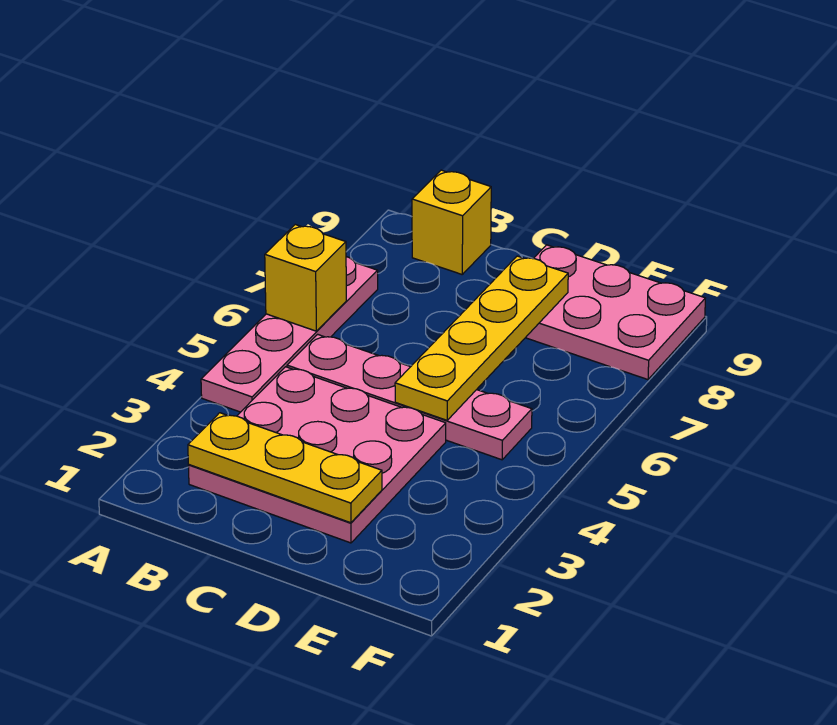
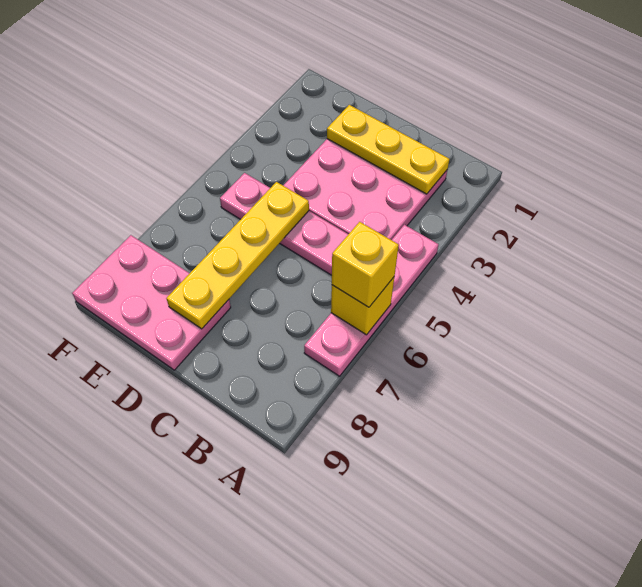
yellow brick B9 level 1 -> yellow brick A6 level 3

